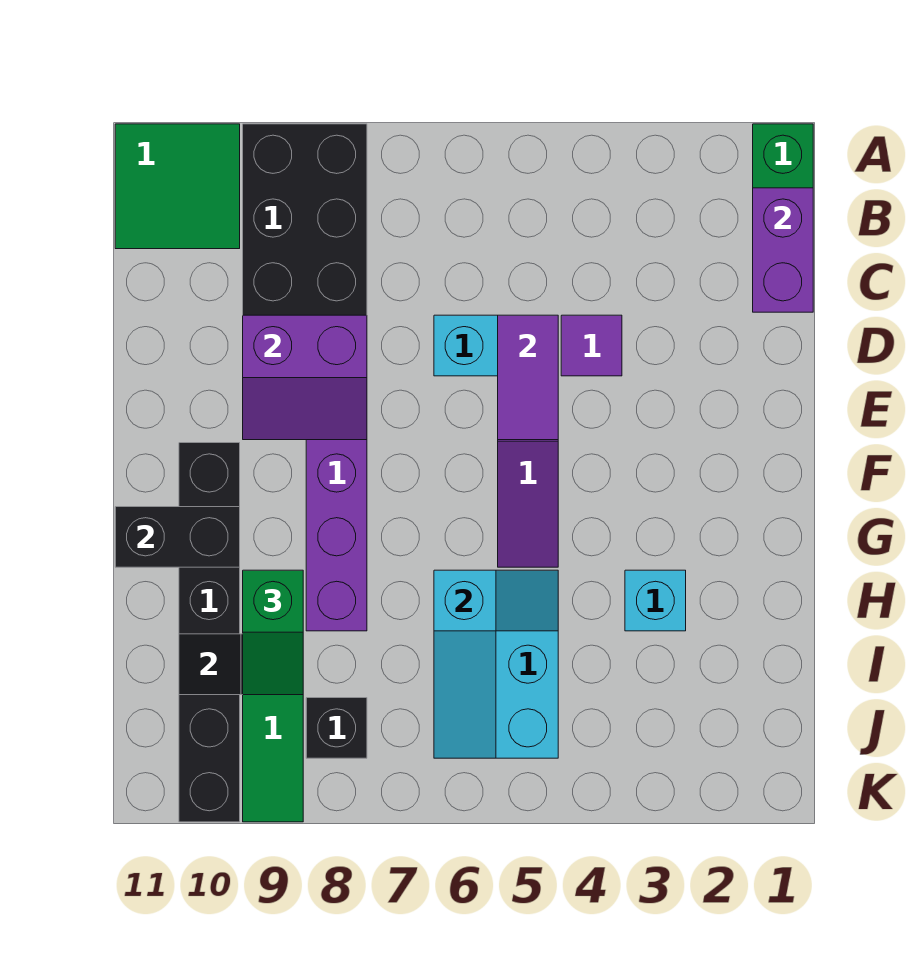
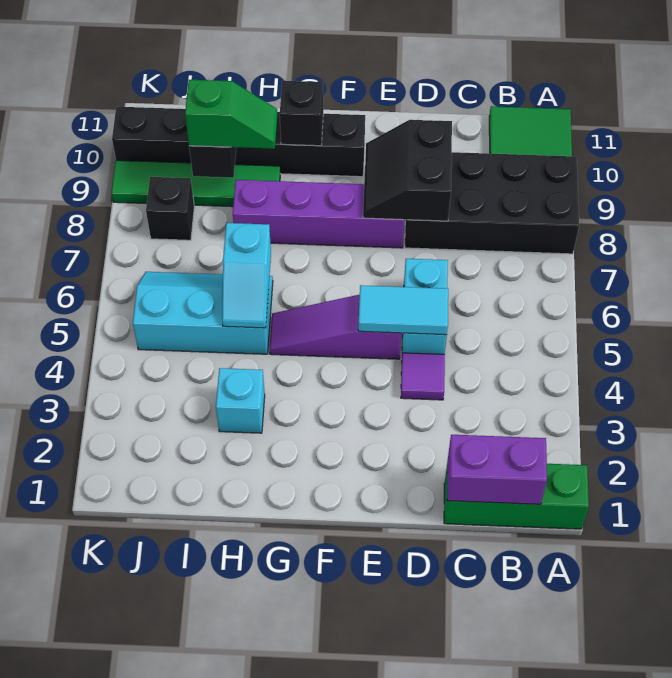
purple tile D5:E5 level 2 -> cyan tile D5:E5 level 2
purple slope D8:E9 level 2 top D -> black slope D8:E9 level 2 top D
black brick G10:G11 level 2 -> black brick G10 level 2
green slope H9:I9 level 3 top H -> green slope H9:I9 level 3 top I

